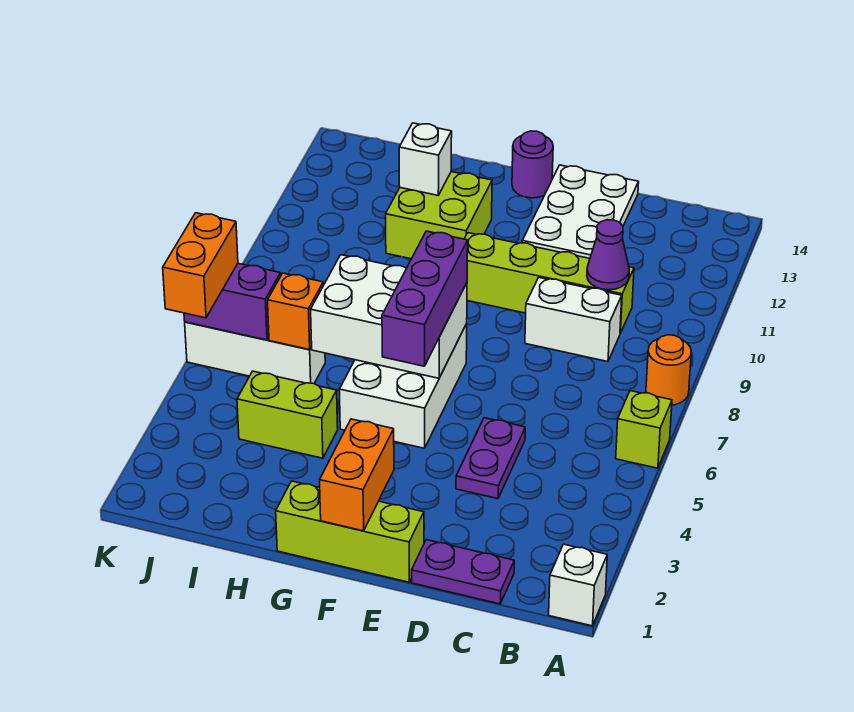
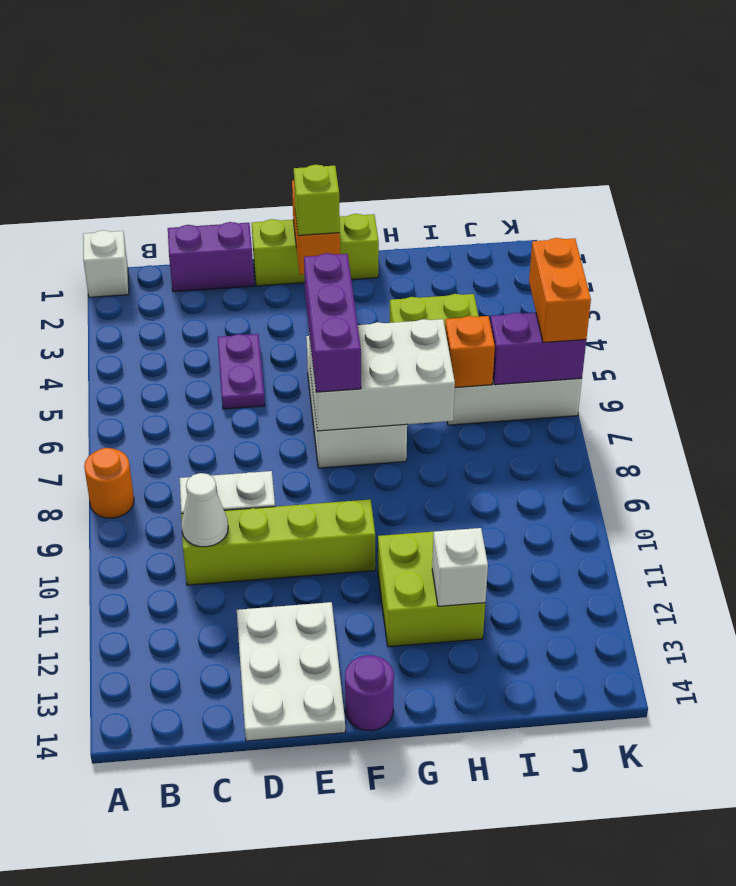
lime brick A6 level 1 -> lime brick F2 level 3
purple plate C1:D1 level 1 -> purple brick C1:D1 level 1
purple cone C10 level 2 -> white cone C10 level 2

